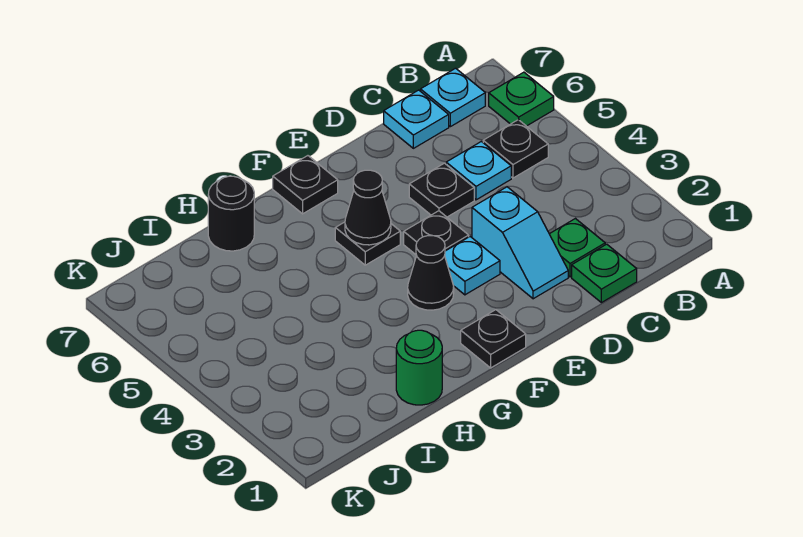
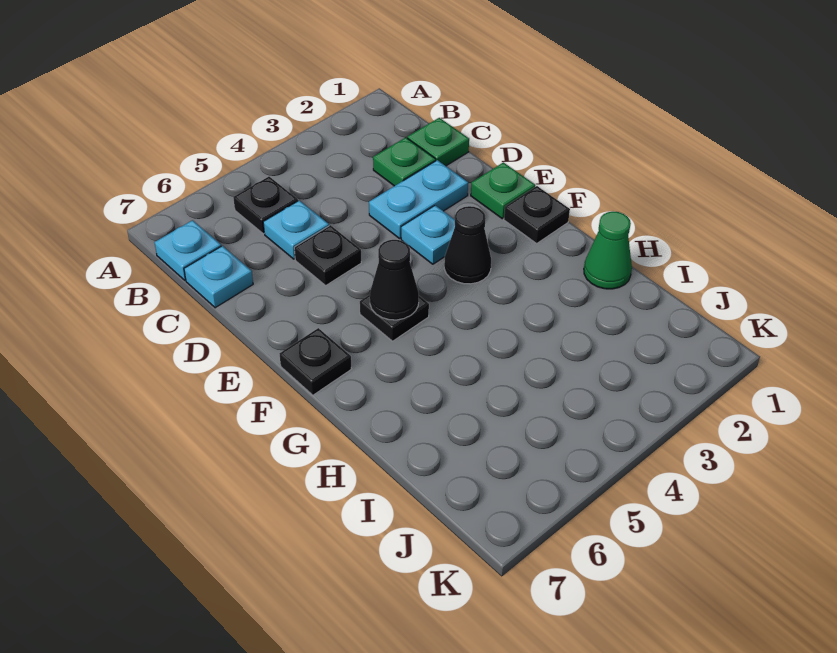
green plate A6 level 1 -> green plate E1 level 1
cyan slope D2:D3 level 1 top 3 -> cyan plate D2:D3 level 1
black plate E4 level 1 -> none
green round brick H1 level 1 -> green cone H1 level 1
black round brick H7 level 1 -> none

